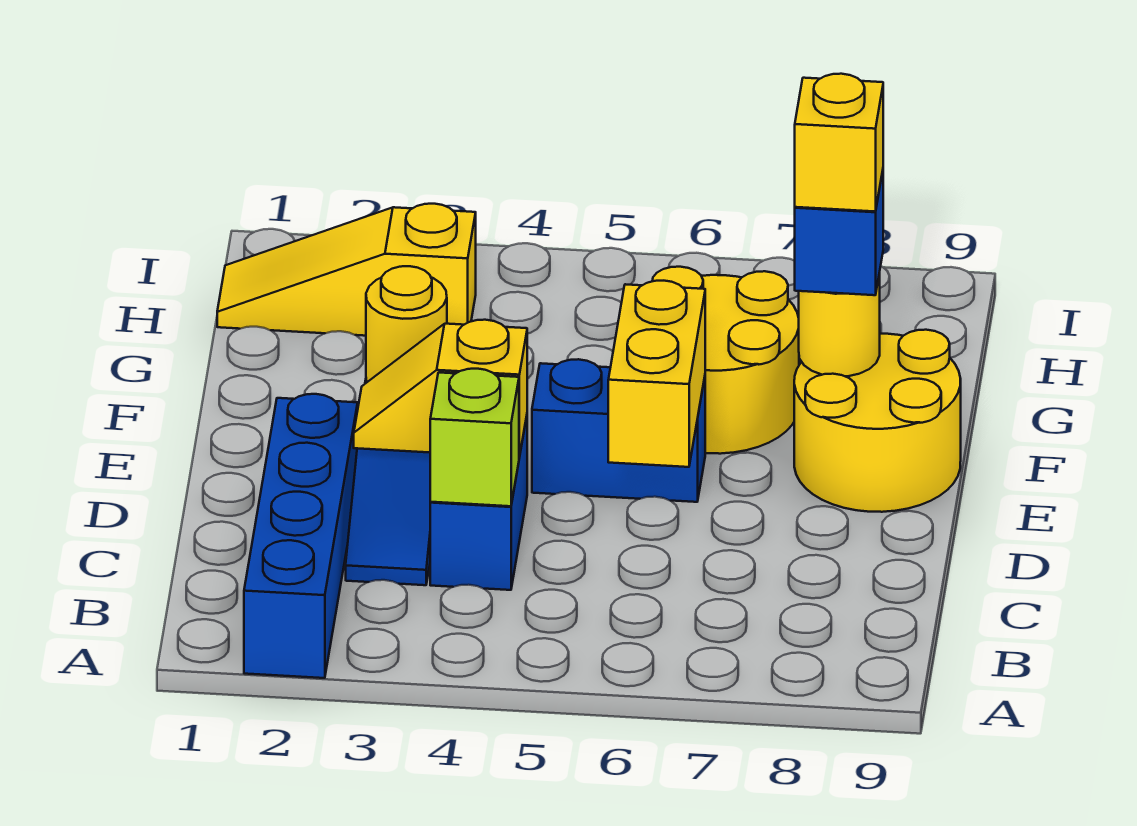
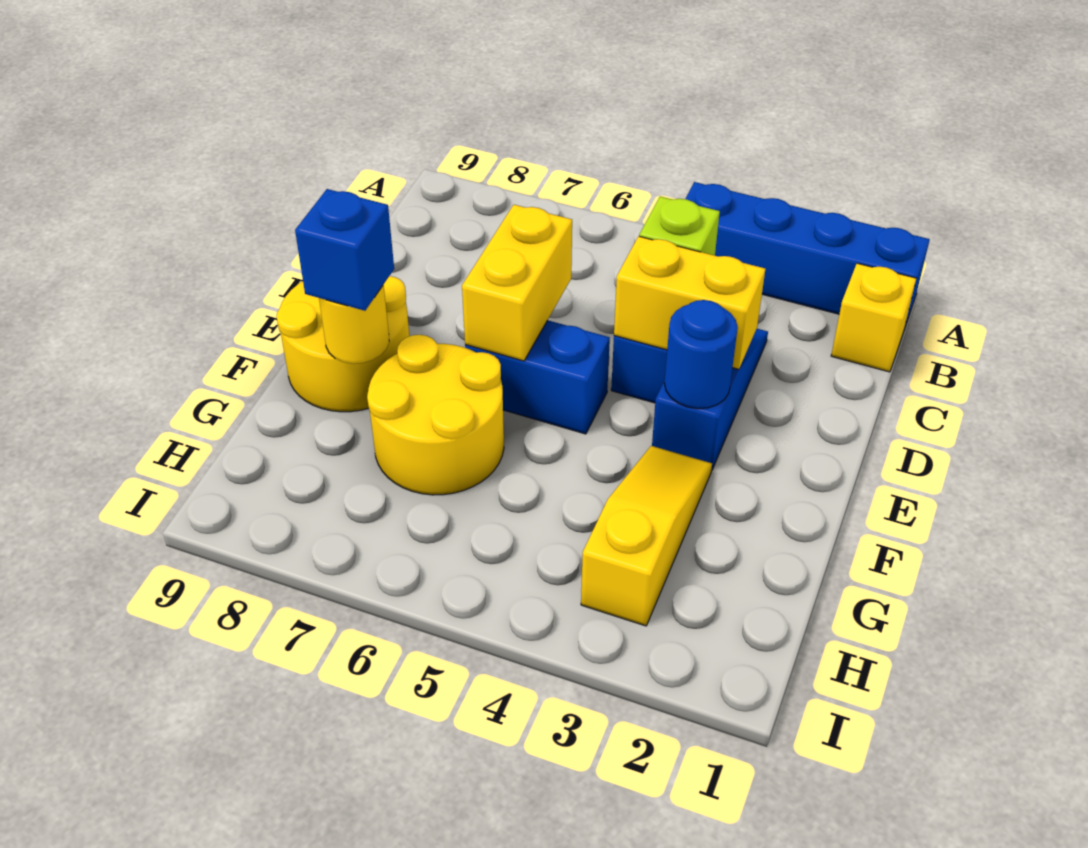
blue brick A2:D2 level 1 -> blue brick A1:A4 level 1
yellow slope D3:D4 level 2 top 4 -> yellow brick D3:D4 level 2
yellow round brick E3 level 2 -> blue round brick E3 level 2
yellow brick F8 level 4 -> yellow brick B1 level 1
yellow slope H1:H3 level 1 top 3 -> yellow slope F3:H3 level 1 top H

